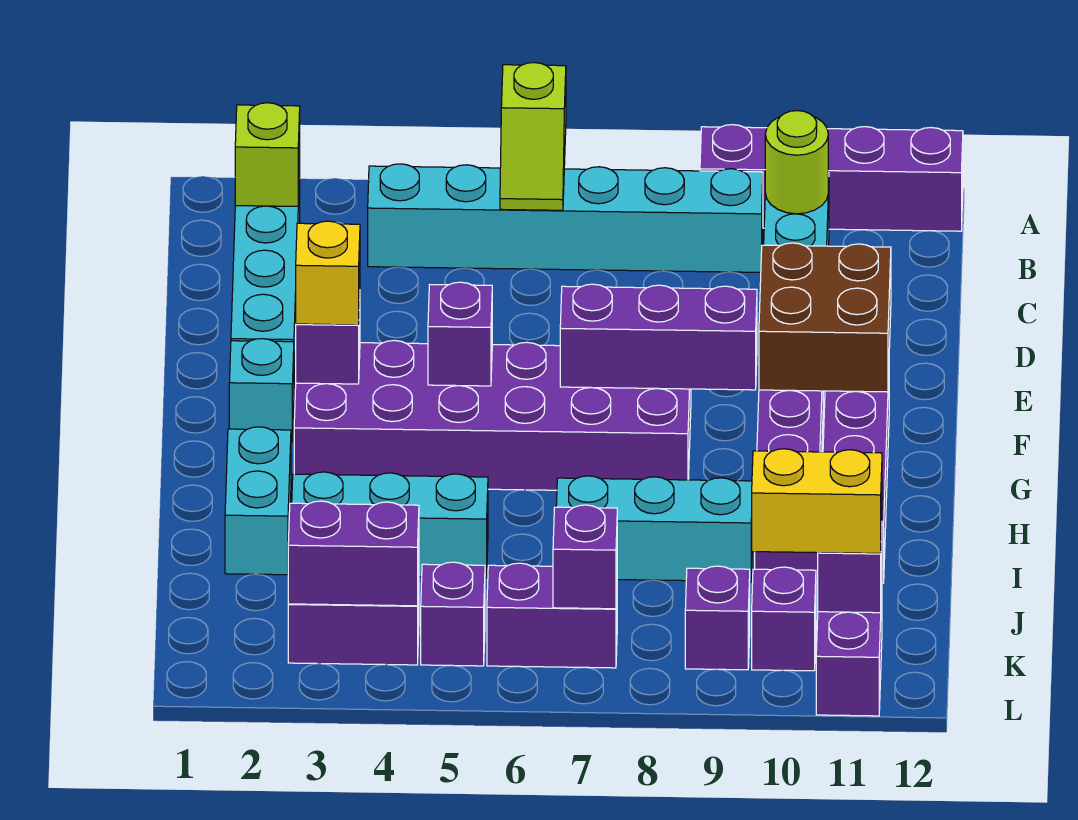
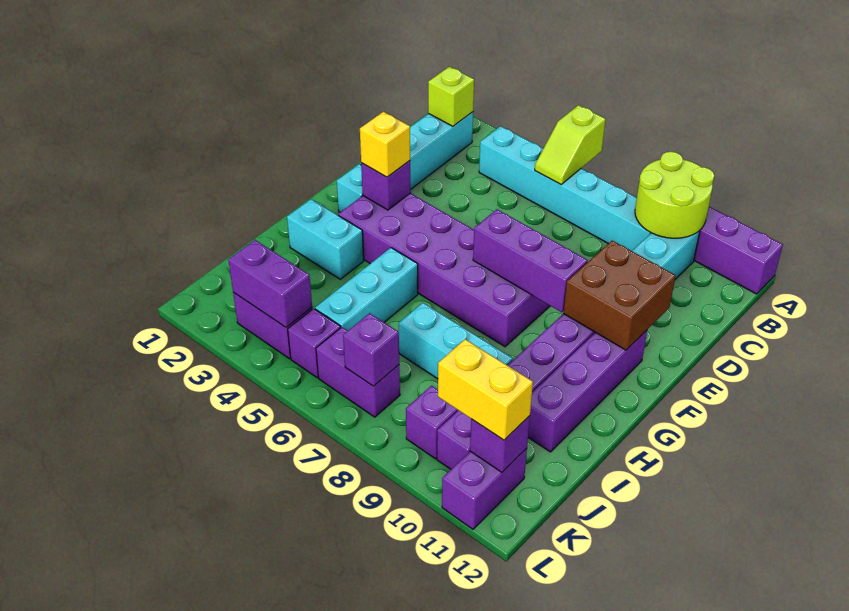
lime round brick B10 level 2 -> lime round brick A9:B10 level 2
purple brick F5 level 2 -> none
cyan brick H2:I2 level 1 -> cyan brick H2:H3 level 1
cyan brick I3:I5 level 1 -> cyan brick H5:J5 level 1

